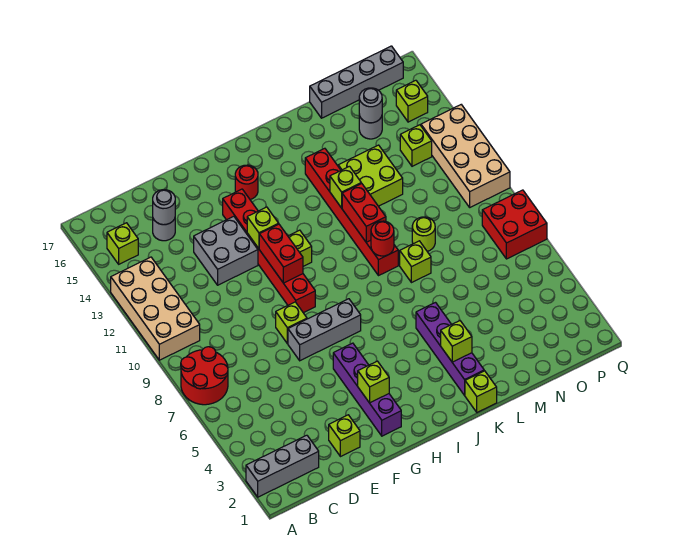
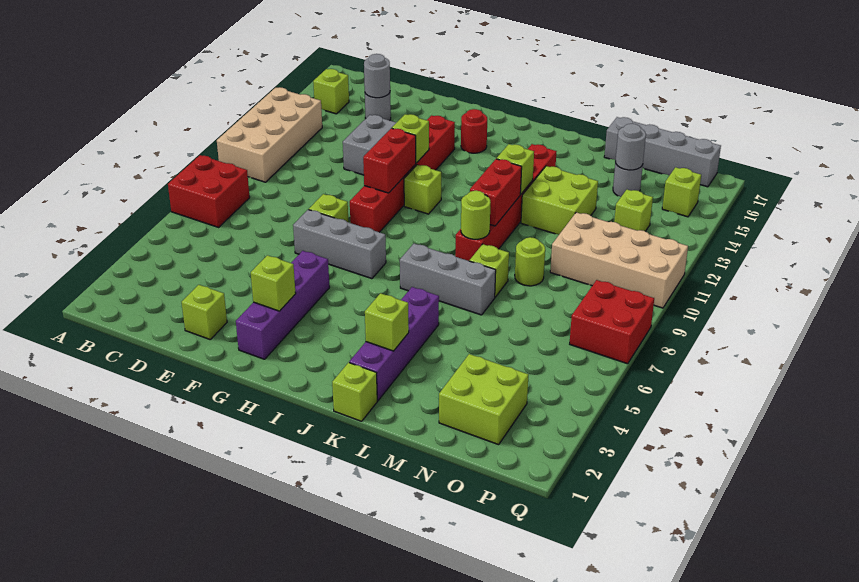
grey brick A2:C2 level 1 -> grey brick J7:L7 level 1
red round brick A7:B8 level 1 -> red brick A7:B8 level 1
red round brick K9 level 2 -> lime round brick K9 level 2
none -> lime brick N2:O3 level 1
tan brick P10:Q13 level 1 -> tan brick N10:Q11 level 1

